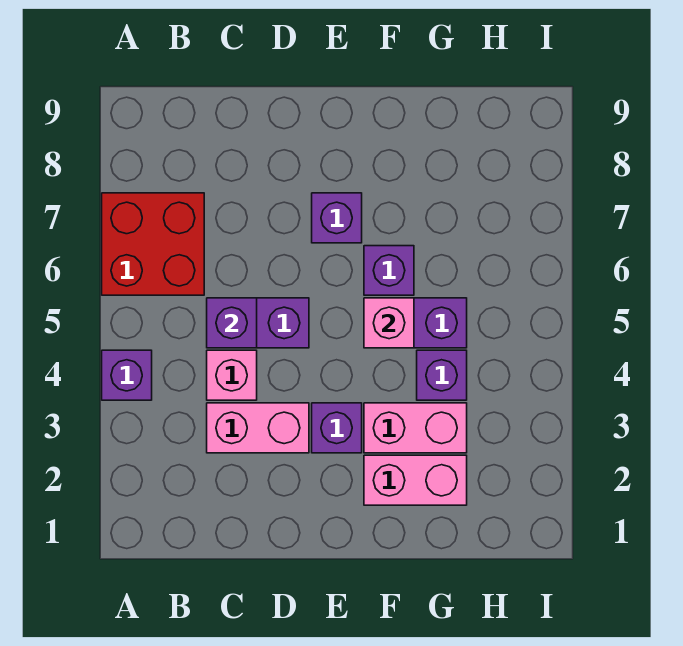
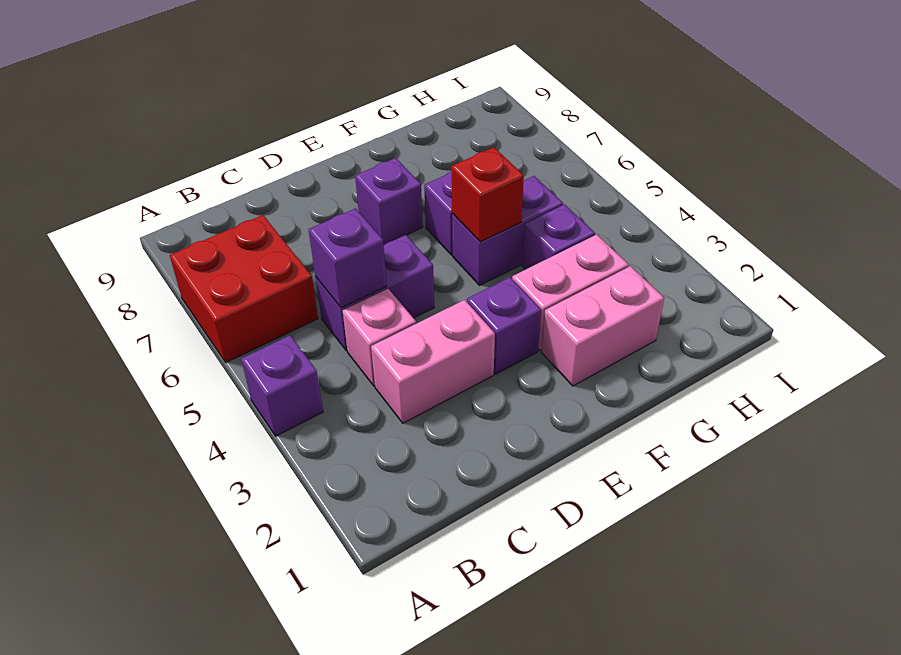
pink brick F5 level 2 -> red brick F5 level 2

